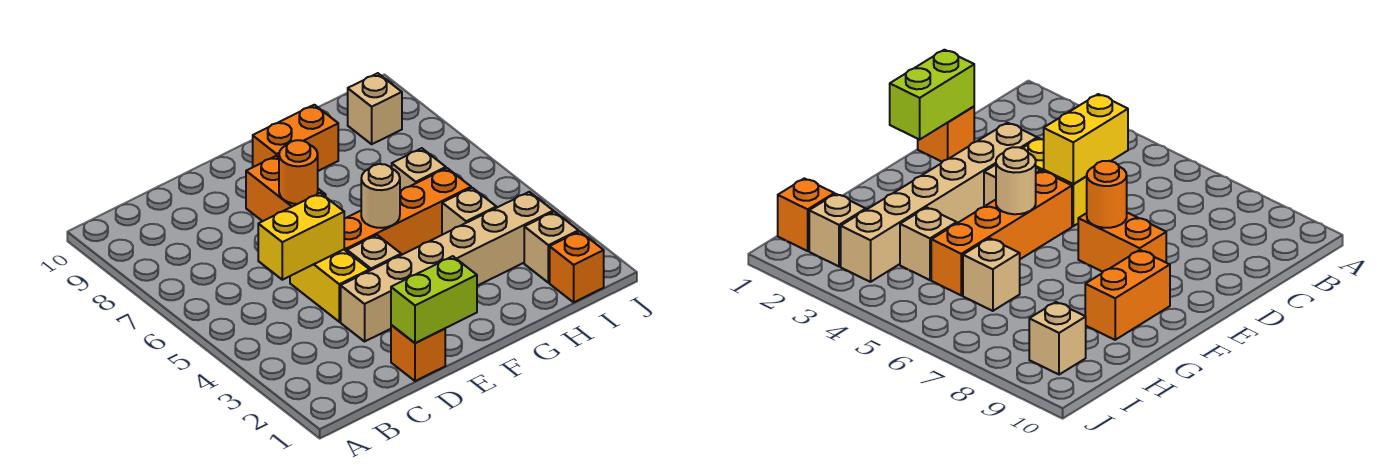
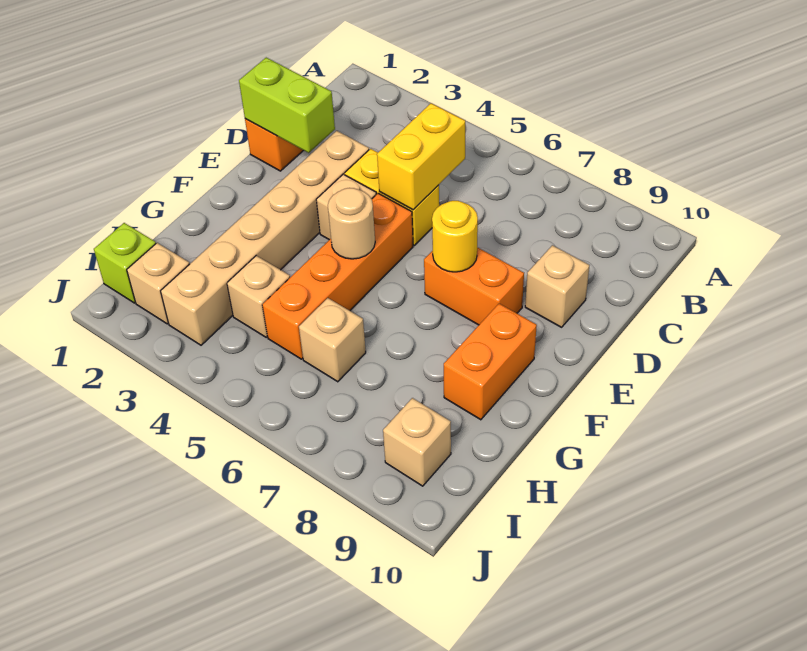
lime brick D1:E1 level 2 -> lime brick D1:D2 level 2
none -> tan brick D9 level 1
orange round brick E7 level 2 -> yellow round brick E7 level 2
orange brick I1 level 1 -> lime brick I1 level 1

